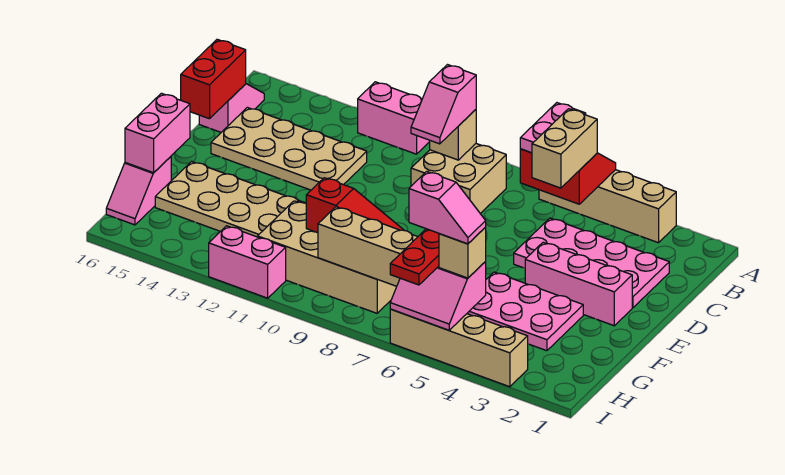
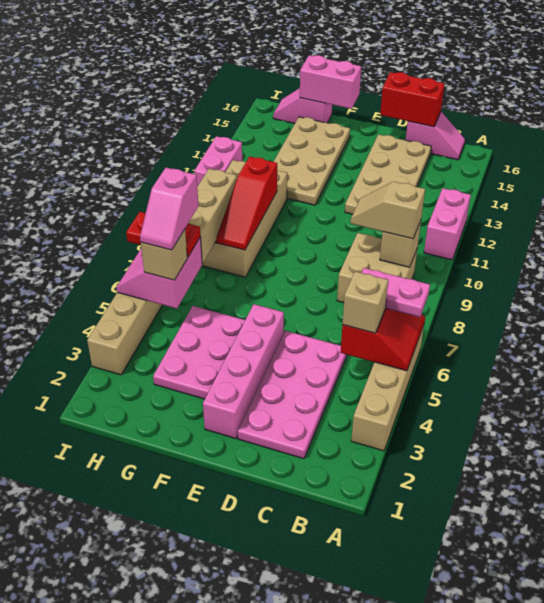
tan brick B5:C5 level 3 -> tan brick B5 level 3
pink slope B9:C9 level 3 top B -> tan slope B9:C9 level 3 top B
pink brick E2:E4 level 1 -> pink brick E2:E5 level 1

